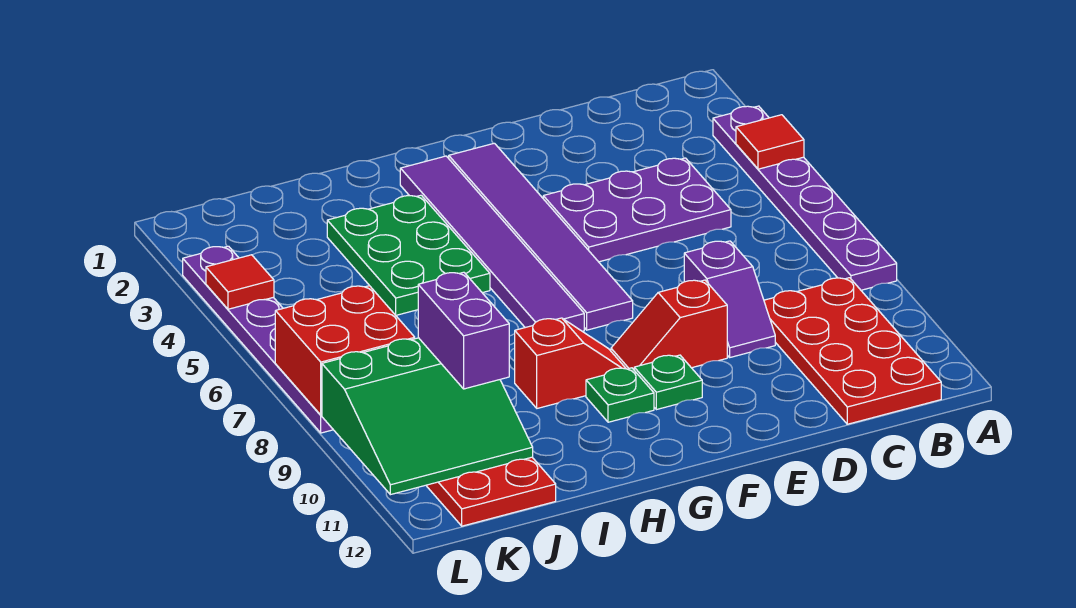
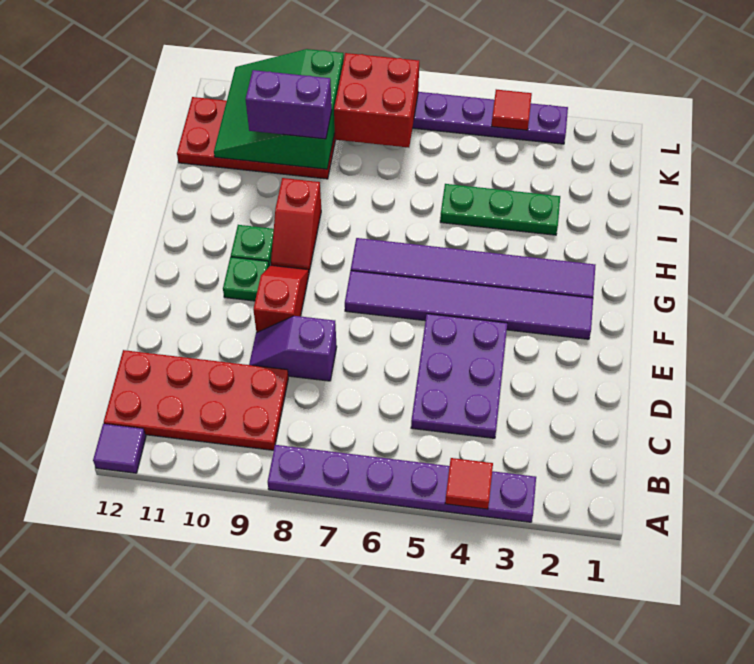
none -> purple tile A12 level 1
green plate H3:I5 level 1 -> green plate I3:I5 level 1

